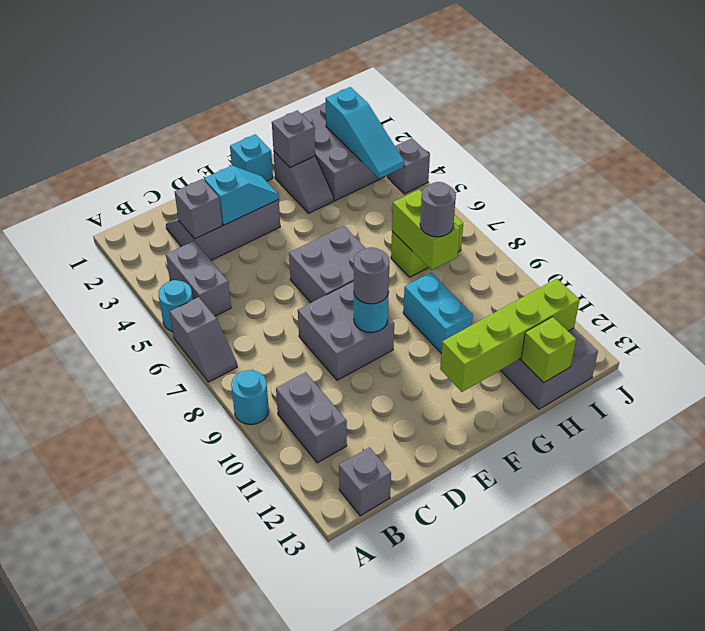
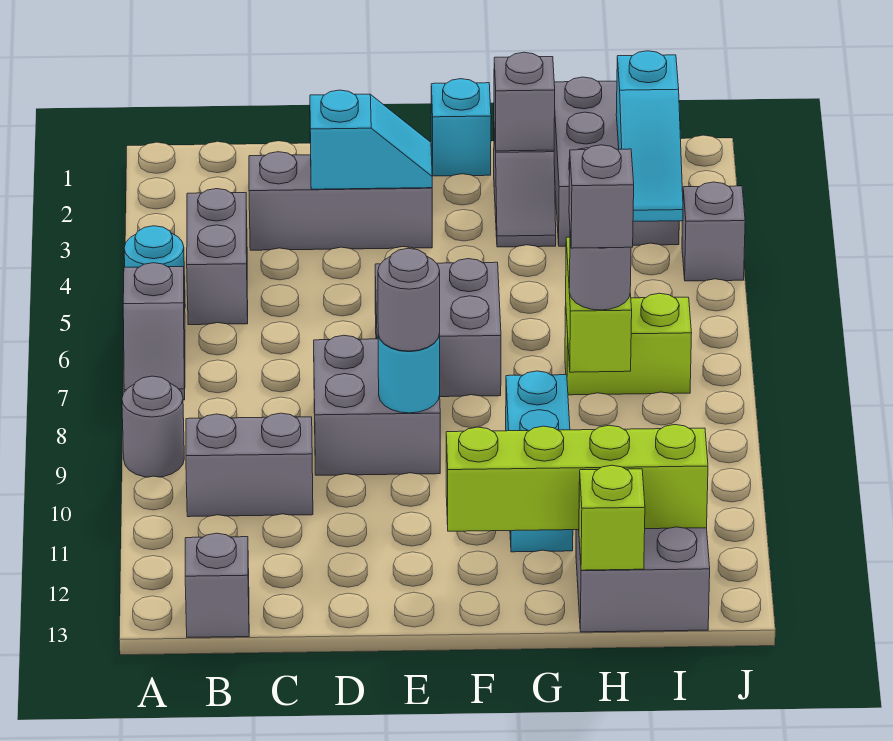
cyan round brick A9 level 1 -> grey round brick A9 level 1
grey brick B10:B11 level 1 -> grey brick B10:C10 level 1
grey brick C3 level 2 -> grey brick H8 level 4
cyan brick G9:G10 level 1 -> cyan brick G9:G11 level 1

